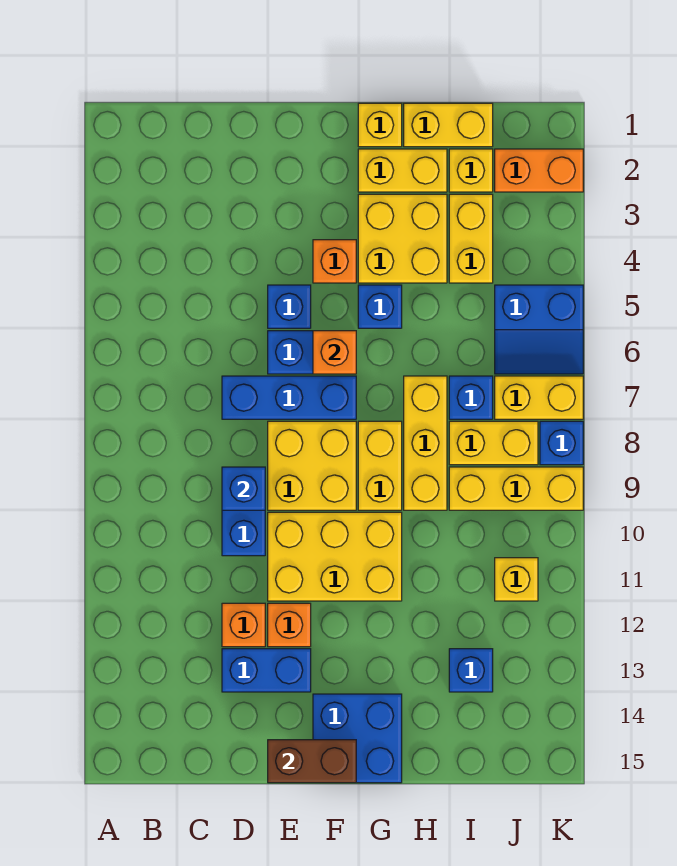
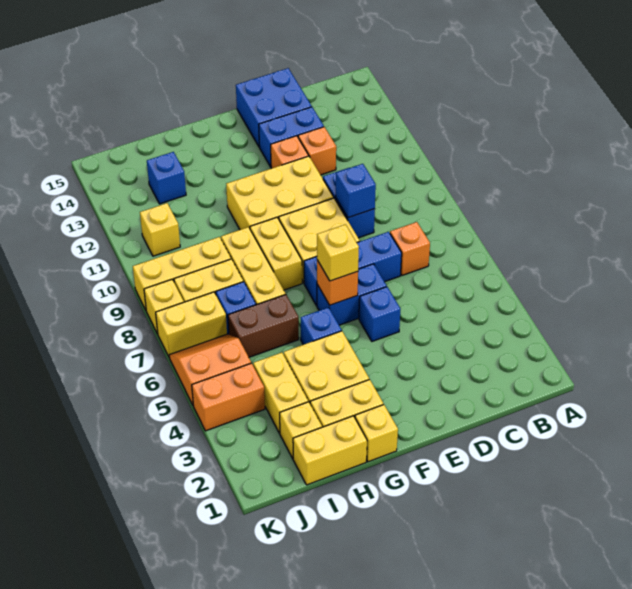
brown brick E15:F15 level 2 -> brown brick H6:I6 level 1
orange brick F4 level 1 -> orange brick C7 level 1
none -> yellow brick F6 level 3
blue brick F14:G15 level 1 -> blue brick D14:E15 level 1
orange brick J2:K2 level 1 -> orange brick J4:K4 level 1
blue slope J5:K6 level 1 top 5 -> orange slope J5:K6 level 1 top 5
blue brick K8 level 1 -> yellow brick K8 level 1

